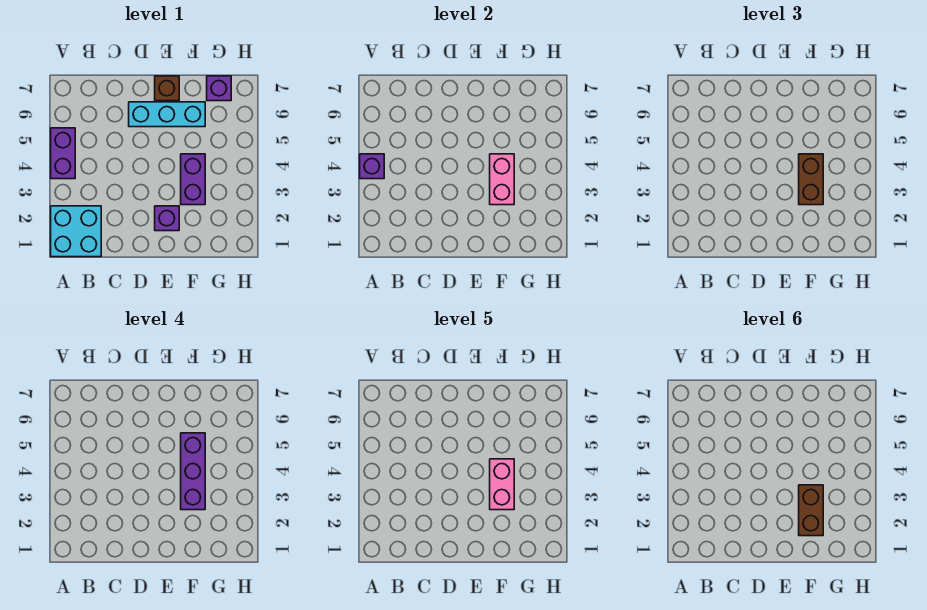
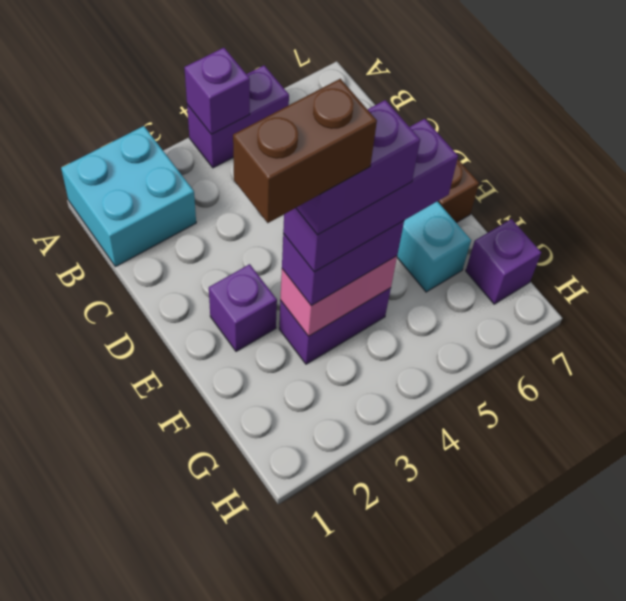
brown brick F3:F4 level 3 -> purple brick F3:F4 level 3
pink brick F3:F4 level 5 -> purple brick F3:F4 level 5

